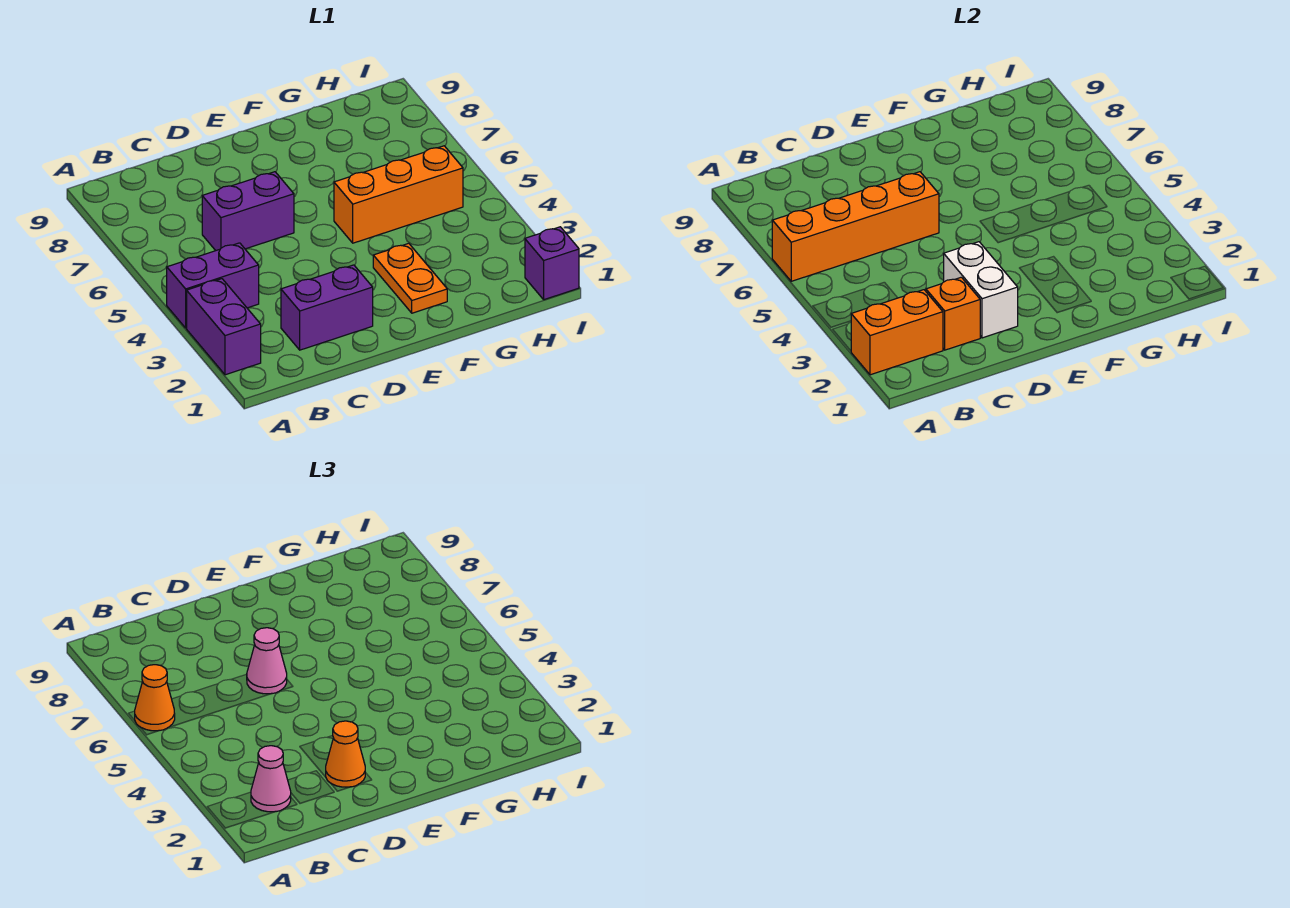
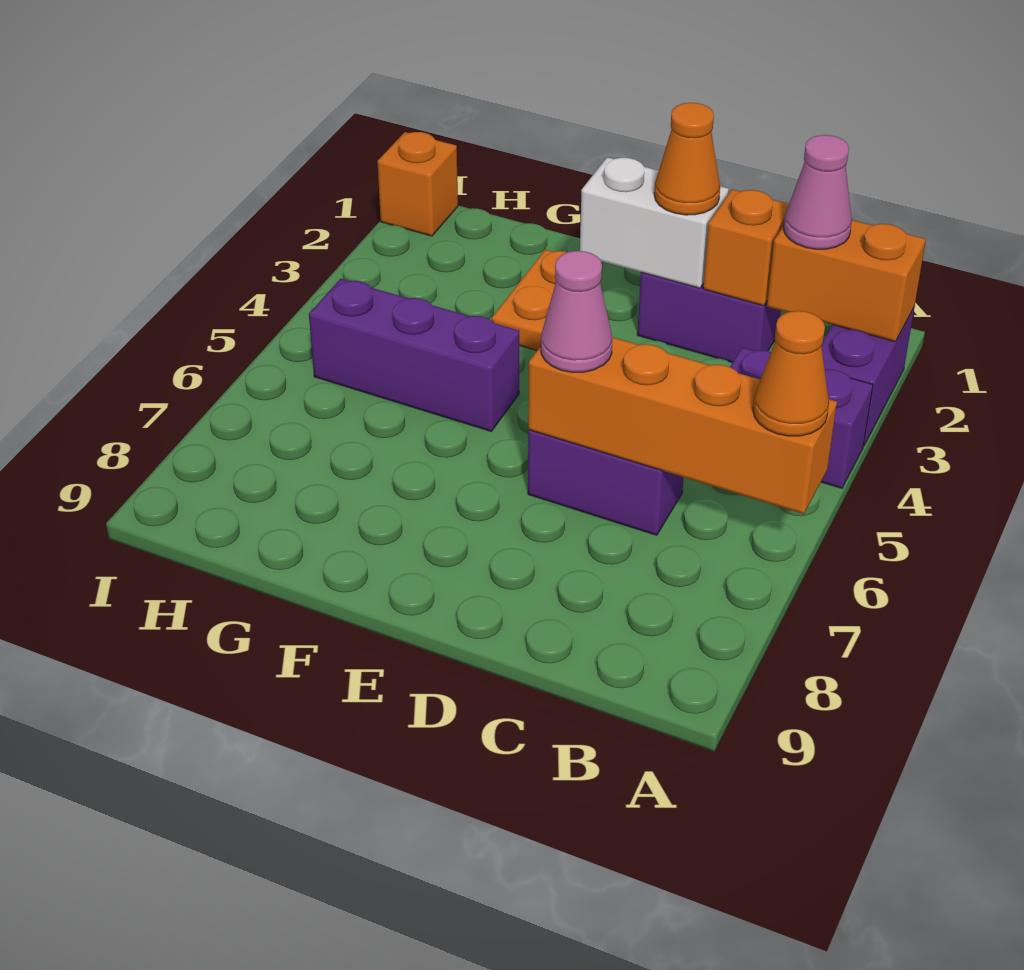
white brick D2:D3 level 2 -> white brick D2:E2 level 2
orange brick F5:H5 level 1 -> purple brick F5:H5 level 1
purple brick I1 level 1 -> orange brick I1 level 1

